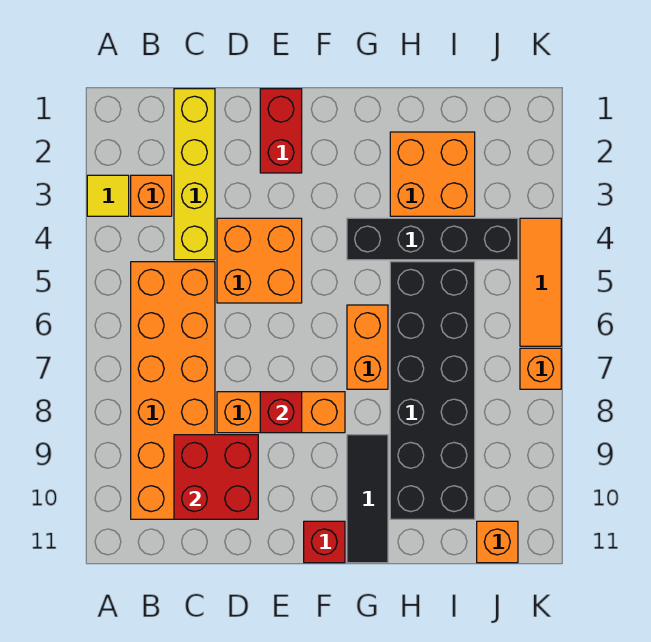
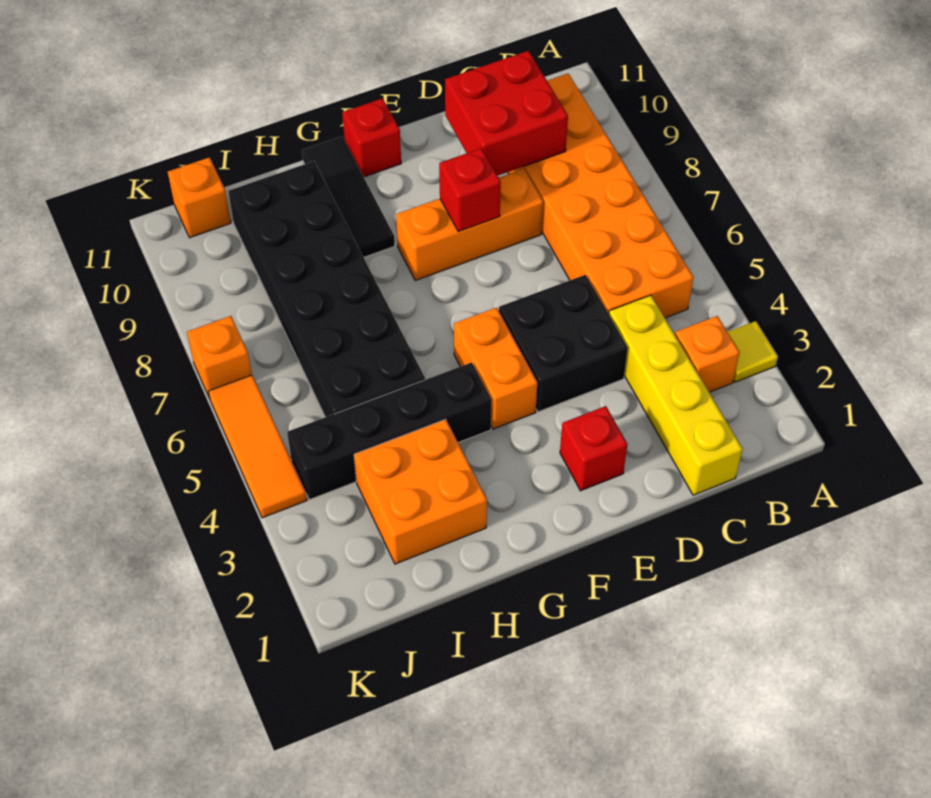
orange brick D4:E5 level 1 -> black brick D4:E5 level 1
red brick E1:E2 level 1 -> red brick E2 level 1
orange brick G6:G7 level 1 -> orange brick F4:F5 level 1

